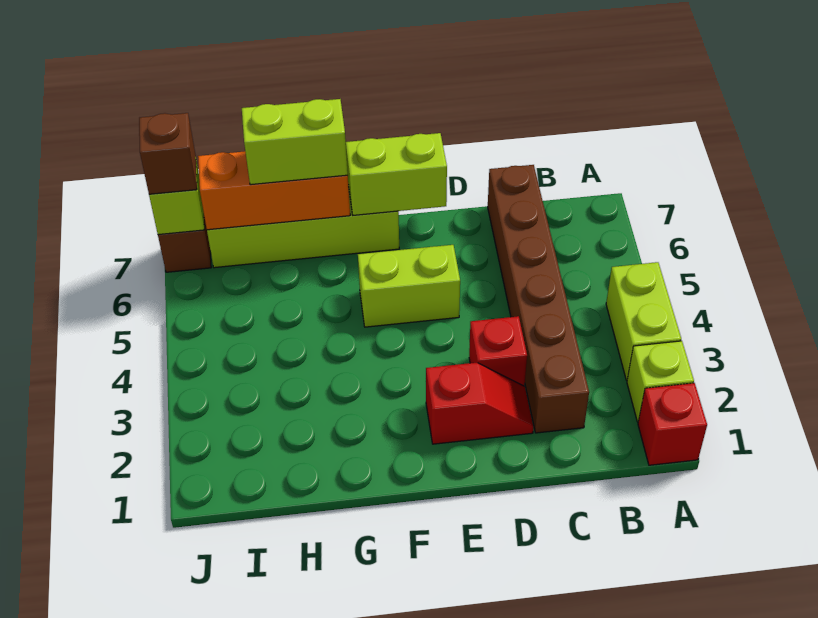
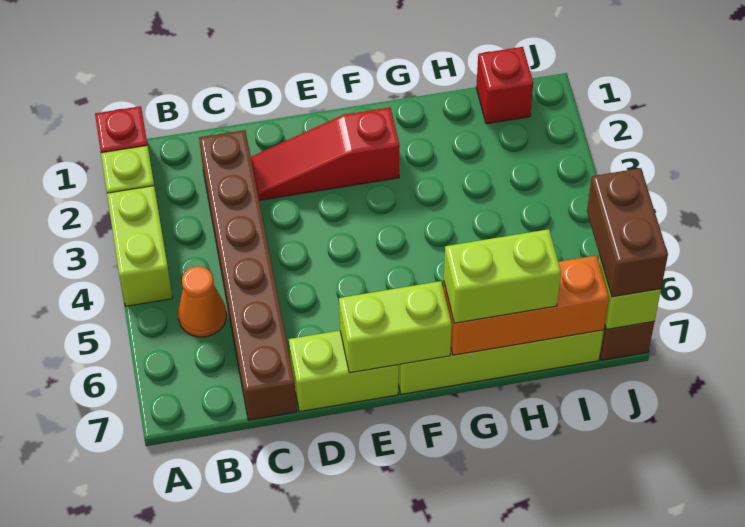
none -> orange cone B5 level 1
red slope D2:E2 level 1 top E -> red slope D2:F2 level 1 top F
red brick D3 level 1 -> red brick I1 level 1
lime brick E5:F5 level 1 -> lime brick D7:E7 level 1
brown brick J7 level 3 -> brown brick J6:J7 level 3

